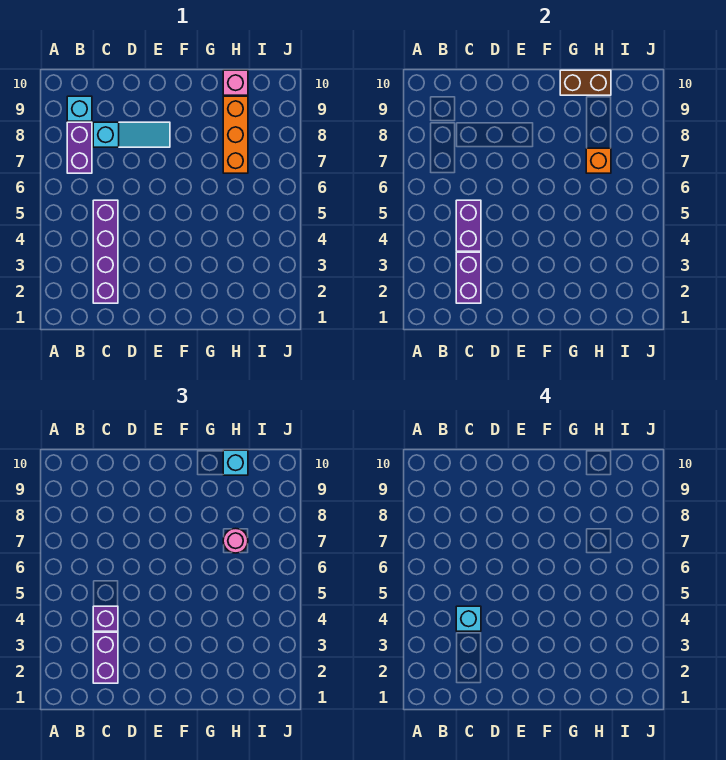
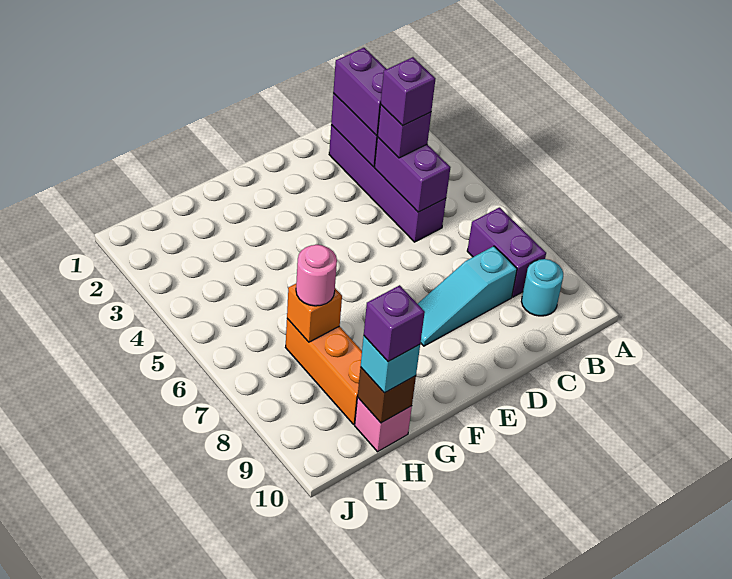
cyan brick B9 level 1 -> cyan round brick B9 level 1
cyan brick C4 level 4 -> purple brick C4 level 4
brown brick G10:H10 level 2 -> brown brick H10 level 2
none -> purple brick H10 level 4

